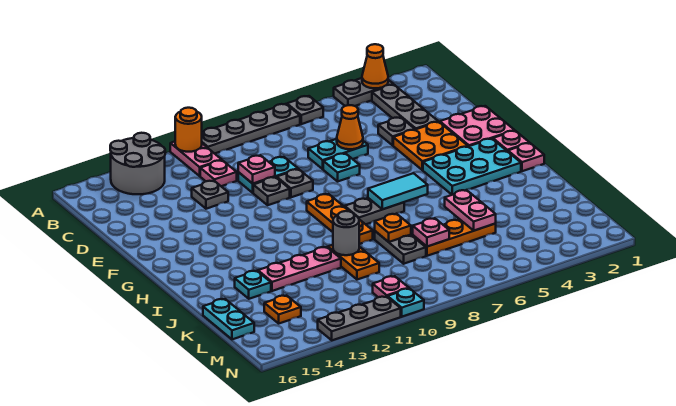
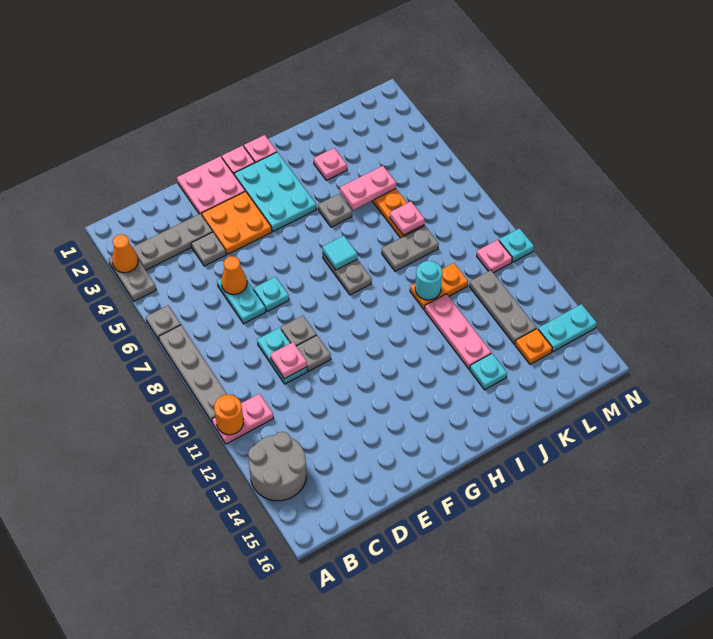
pink plate C11 level 1 -> pink plate J3 level 1
grey plate D12 level 1 -> grey plate I5 level 1
orange plate G9:I9 level 1 -> none
cyan tile H6:H7 level 2 -> cyan tile H7 level 2
orange plate J8 level 2 -> none
grey round brick J10 level 2 -> cyan round brick J10 level 2
cyan plate K16:L16 level 1 -> cyan plate M14:N14 level 1
grey plate N11:N13 level 1 -> grey plate L11:L13 level 1

